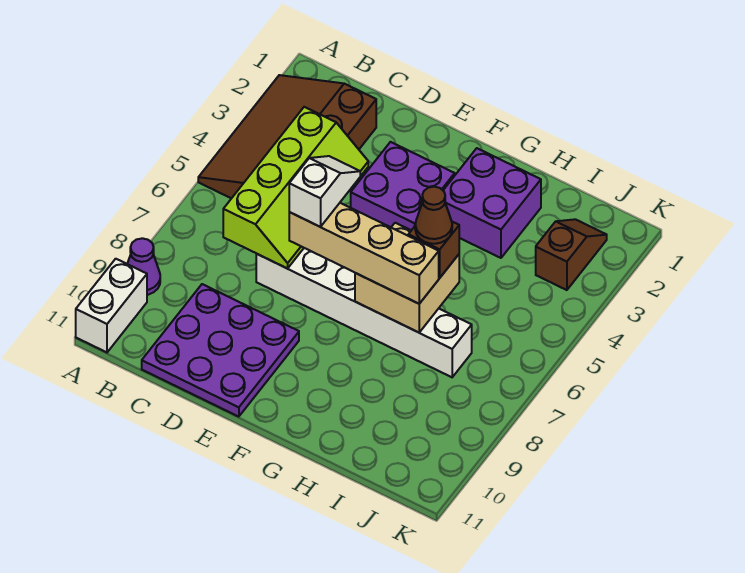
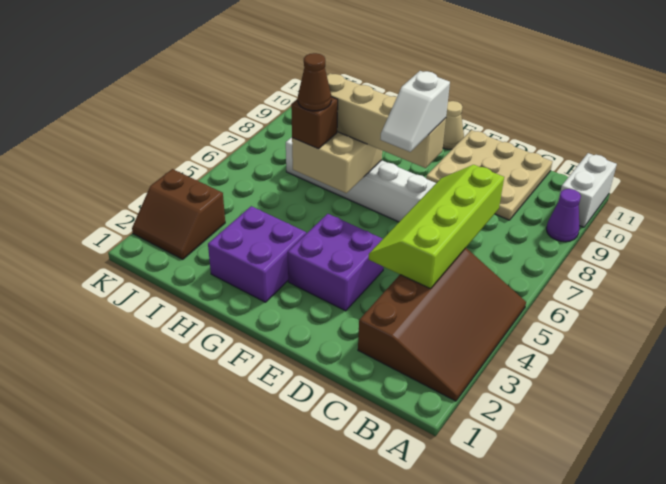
purple plate C9:E11 level 1 -> tan plate C9:E11 level 1
none -> tan cone F11 level 1
brown slope J2:J3 level 1 top 3 -> brown slope J2:K3 level 1 top 3

